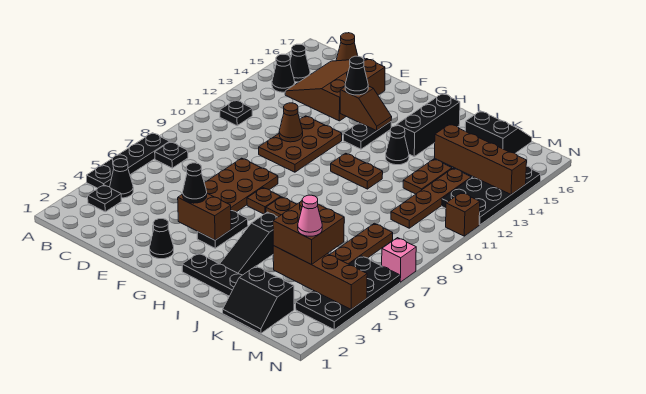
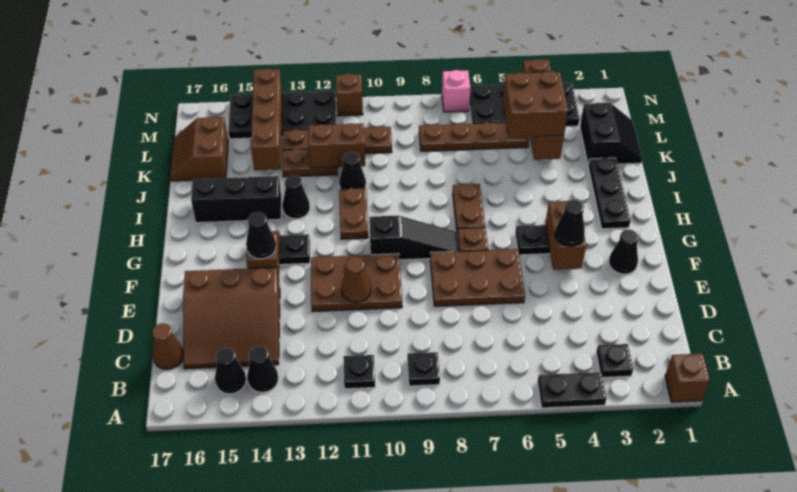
none -> brown brick A1 level 1
black plate A4:A7 level 1 -> black plate A4:A5 level 1
black cone B4 level 1 -> black cone J11 level 1
black plate B7 level 1 -> black plate B9 level 1
black slope I3:I5 level 1 top 5 -> black slope G8:G10 level 1 top 10
none -> brown brick K11:K12 level 2
black slope K16:L17 level 1 top 16 -> brown slope K16:L17 level 1 top 16
pink cone L4 level 4 -> none

